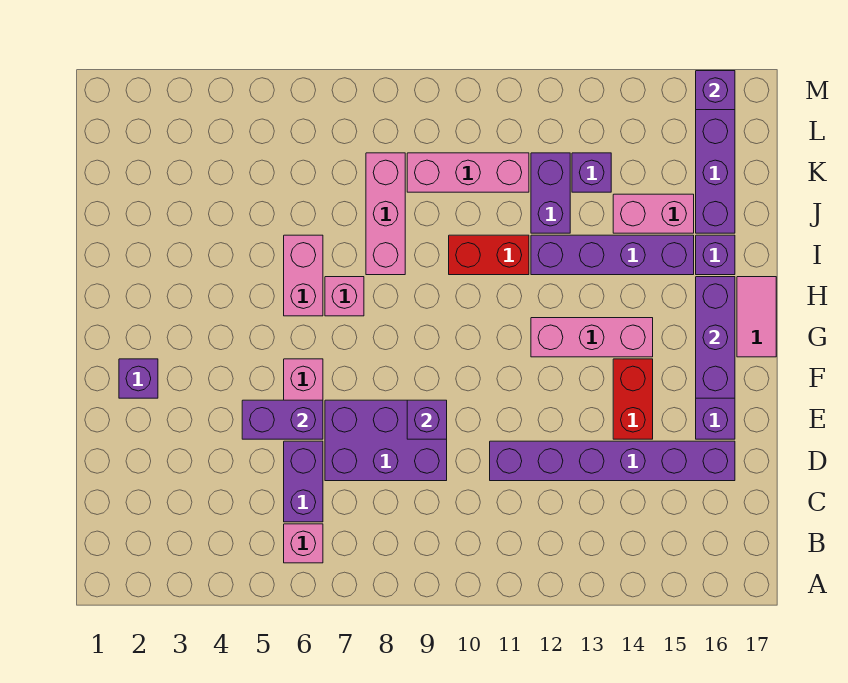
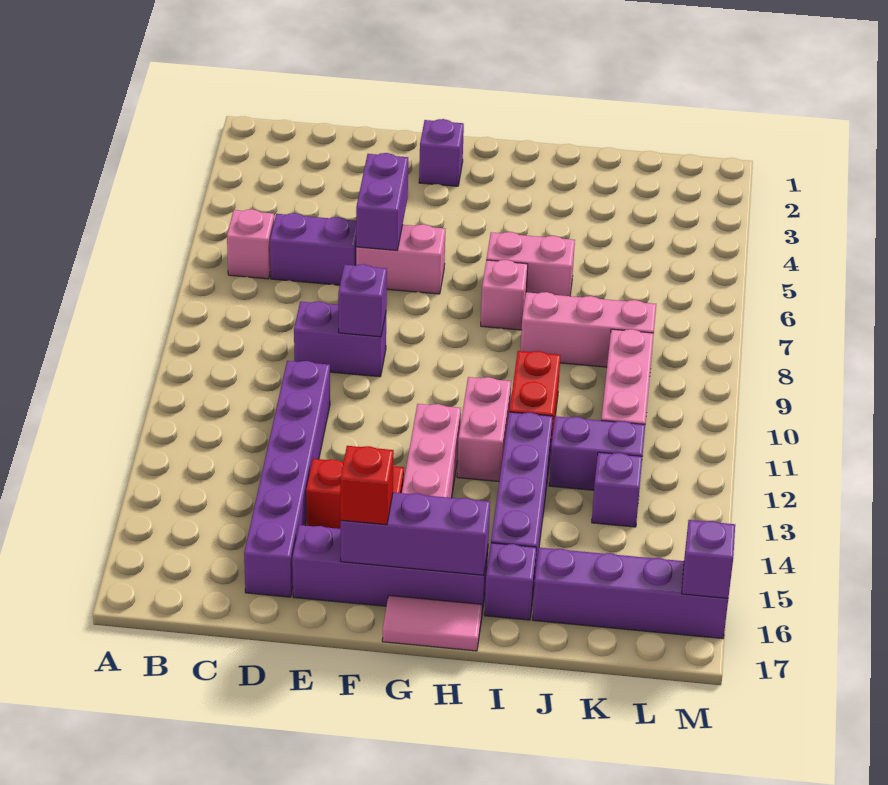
purple brick D7:E9 level 1 -> purple brick D9:E9 level 1
none -> red brick F16 level 3
pink brick J14:J15 level 1 -> pink brick H11:H12 level 1

